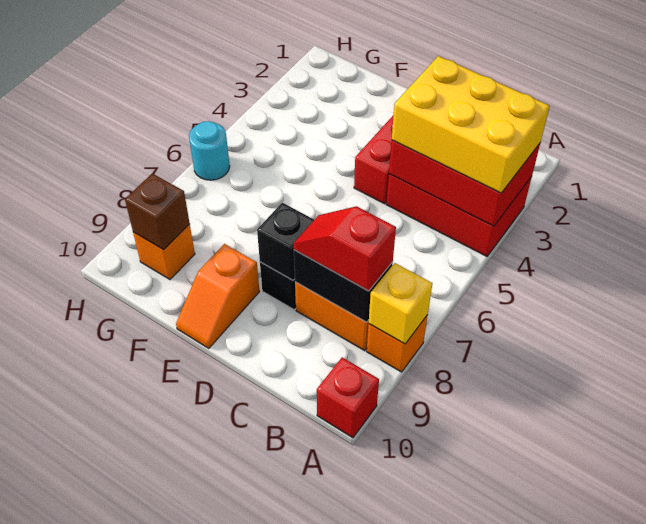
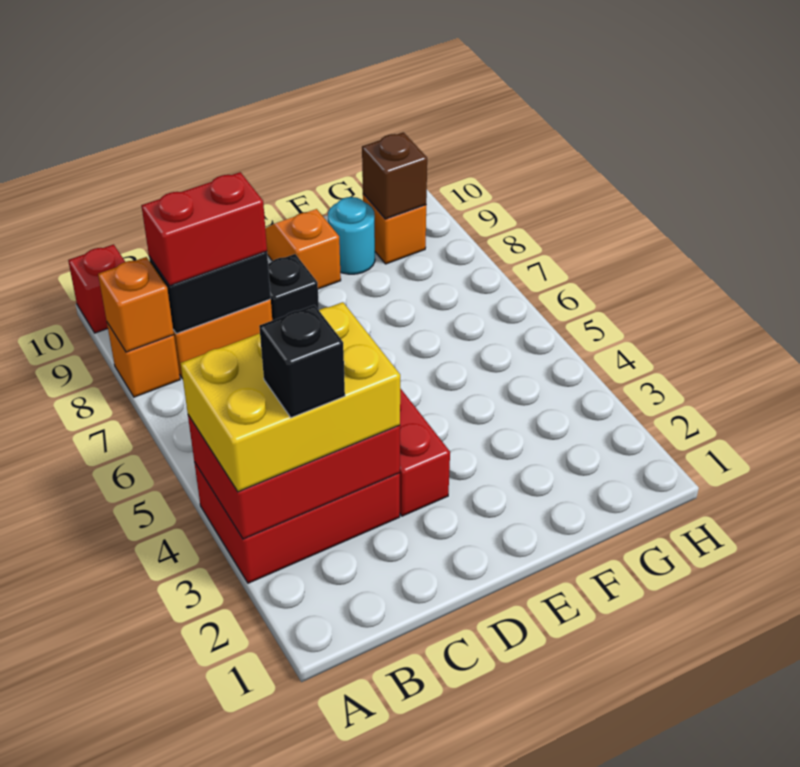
yellow brick A8 level 2 -> orange brick A8 level 2
red slope B8:C8 level 3 top B -> red brick B8:C8 level 3
black brick D8 level 2 -> black brick B3 level 4
cyan round brick H6 level 1 -> cyan round brick F9 level 1

